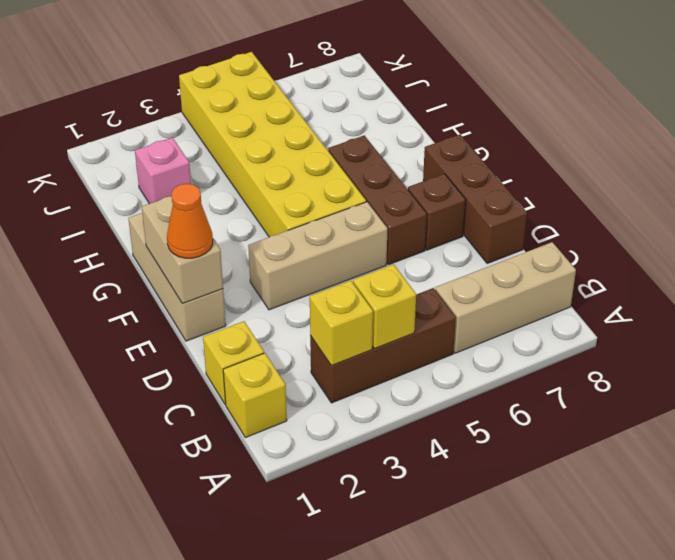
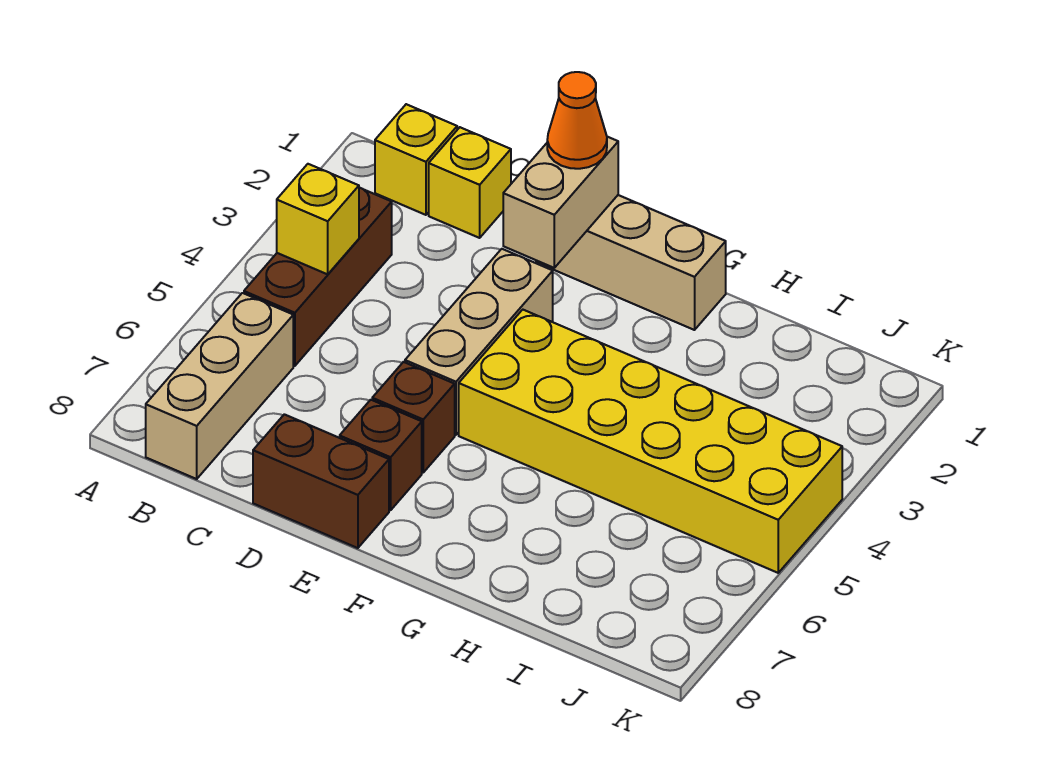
yellow brick B3 level 2 -> none
brown brick D8:F8 level 1 -> brown brick D8:E8 level 1
tan brick E1:F1 level 2 -> tan brick E1:E2 level 2
brown brick E6:G6 level 1 -> brown brick E6 level 1
pink brick I2 level 1 -> none

